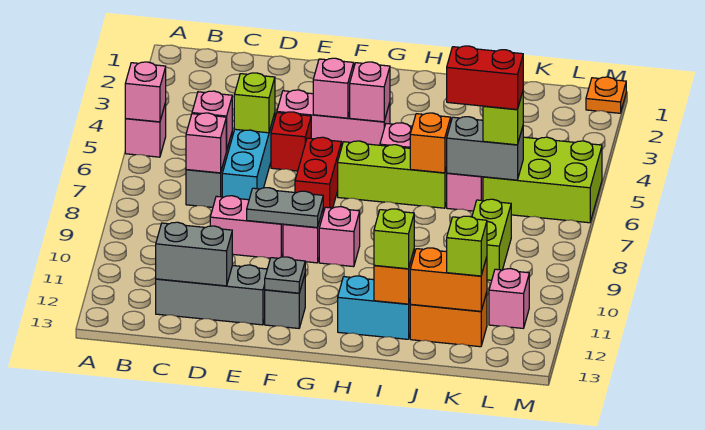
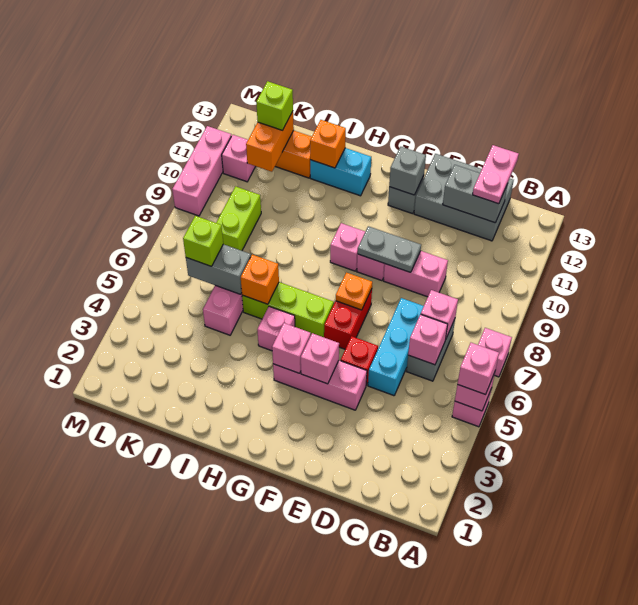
none -> pink brick A5 level 3
none -> pink brick A7 level 1
grey brick C12:E12 level 1 -> grey brick C12:E13 level 1
none -> pink plate C12:C13 level 3
lime brick D5 level 2 -> none
grey plate F12 level 2 -> grey brick F12 level 2
lime brick I12 level 3 -> none
red brick J6:K6 level 4 -> none
orange brick J12:K12 level 2 -> orange brick K11:K12 level 2
lime brick K5:M6 level 1 -> none
orange plate M1 level 1 -> orange plate F7 level 2
none -> pink brick M9:M11 level 1

